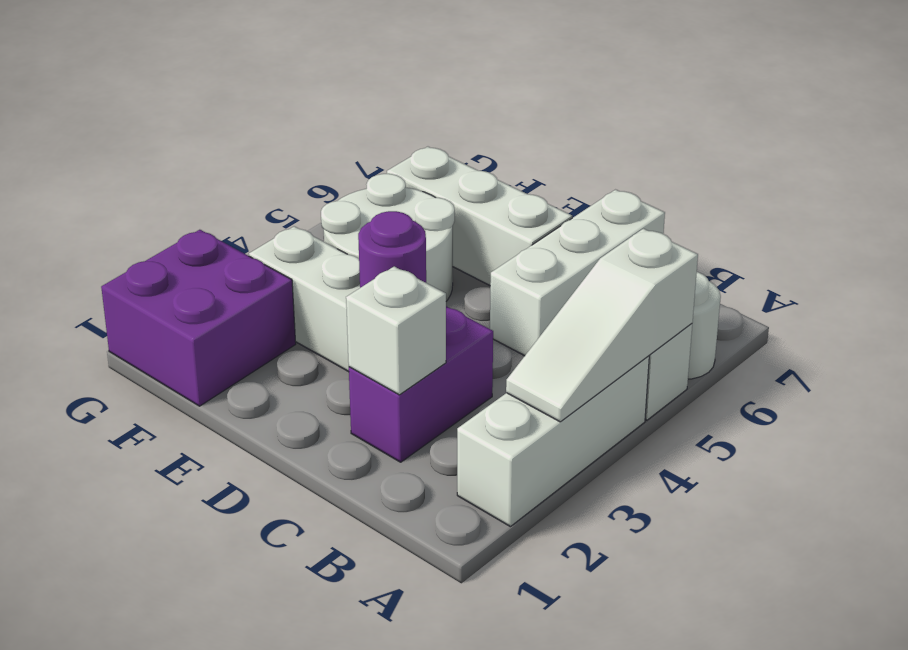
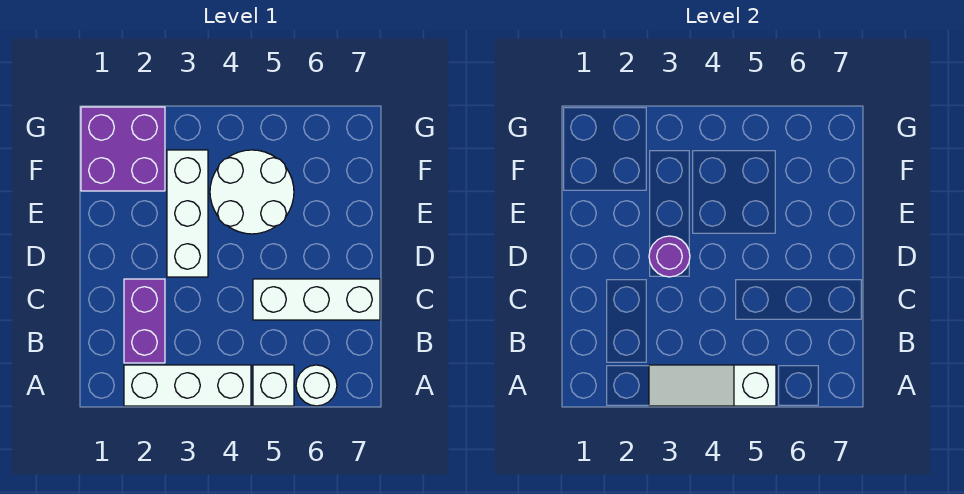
purple brick C2:C3 level 1 -> purple brick B2:C2 level 1
white brick C2 level 2 -> none
white brick D6:F6 level 1 -> none

